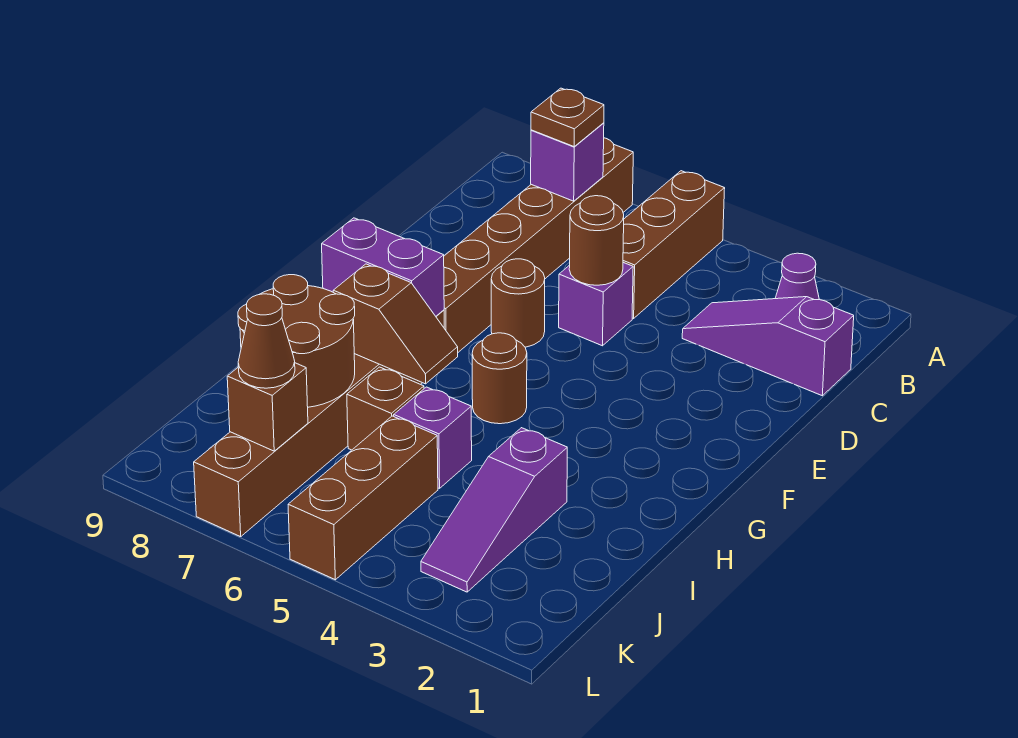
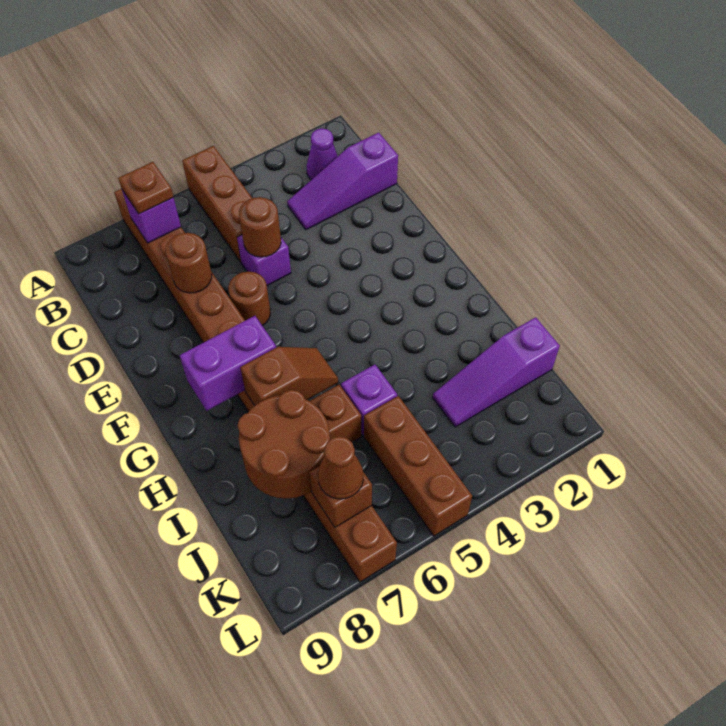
brown round brick G5 level 1 -> brown round brick D7 level 2
purple slope I3:K3 level 1 top I -> purple slope J1:J3 level 1 top 1

